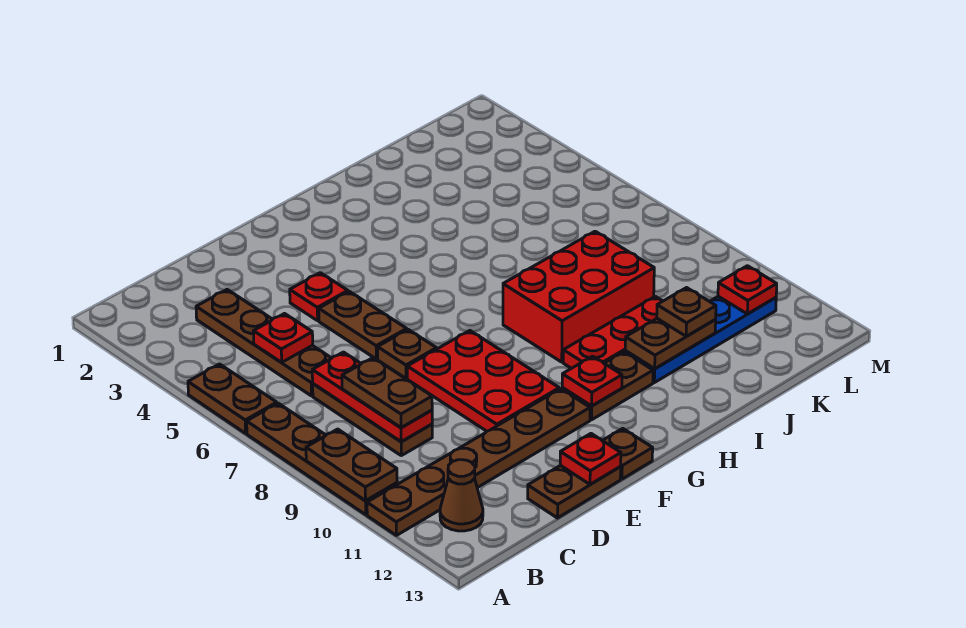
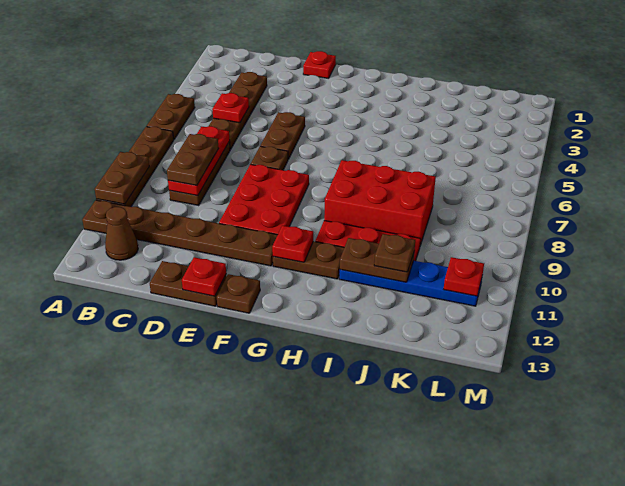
red plate E4 level 1 -> red plate E1 level 1

